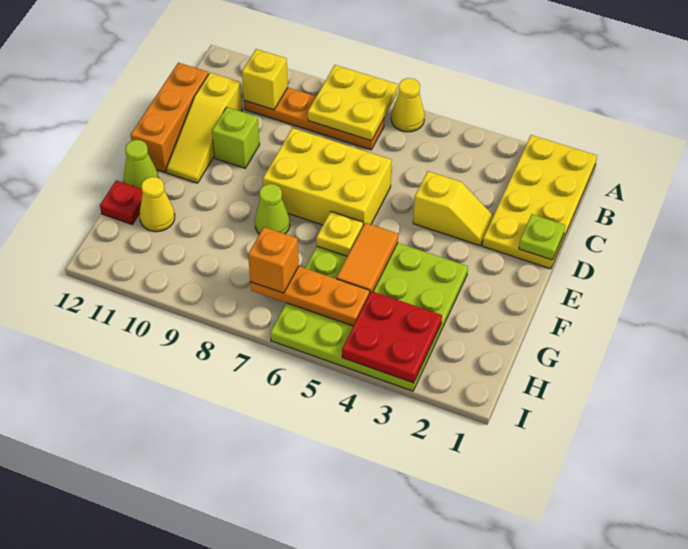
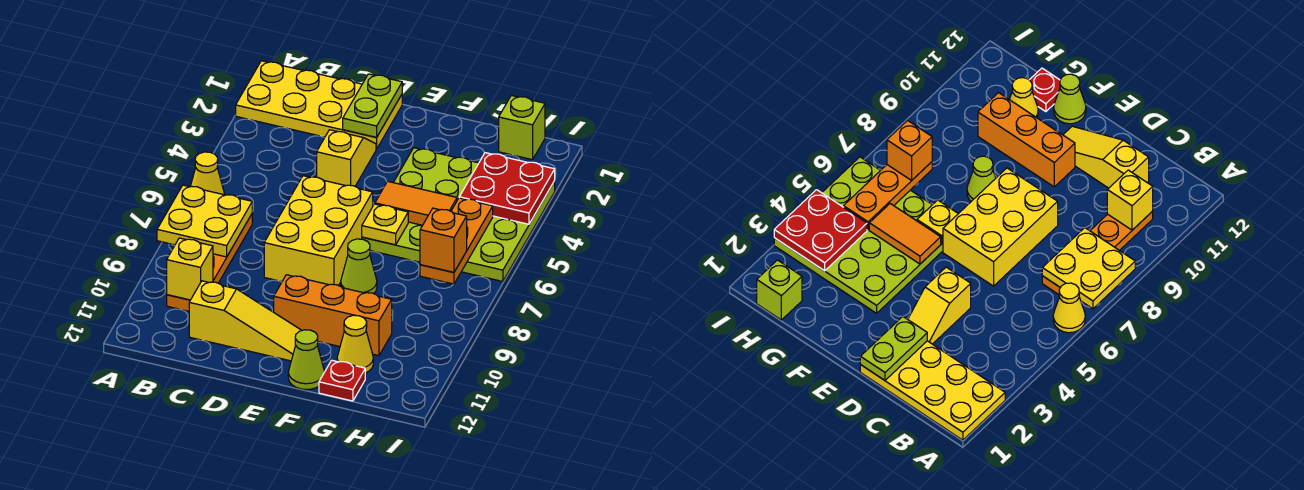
orange brick C12:E12 level 1 -> orange brick E10:G10 level 1
lime plate D1 level 2 -> lime plate D1:D2 level 2
lime brick D10 level 1 -> lime brick H1 level 1

